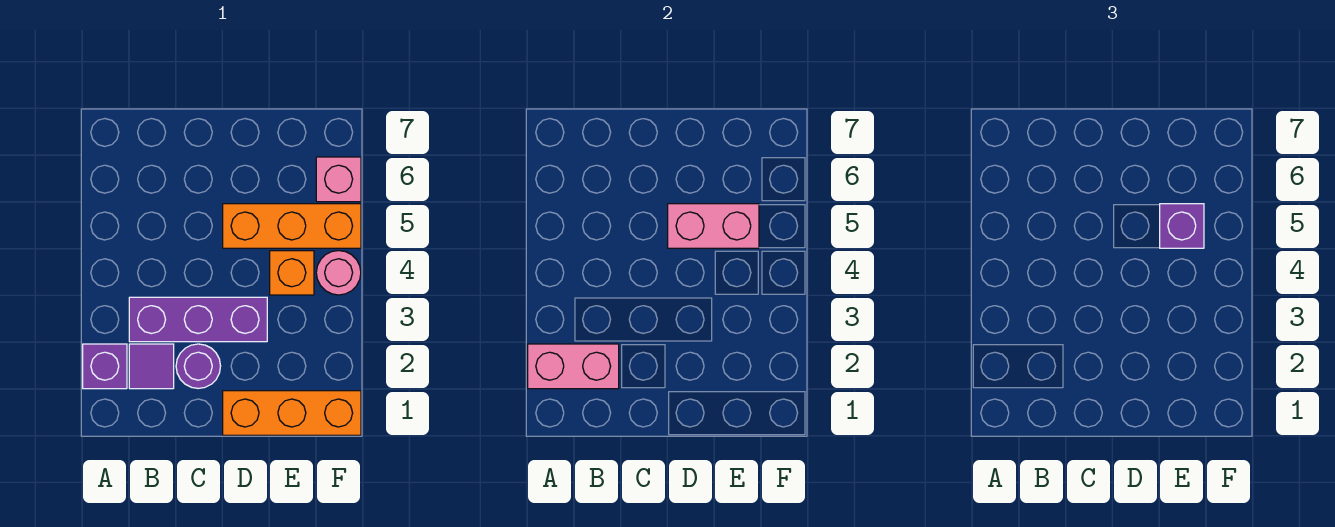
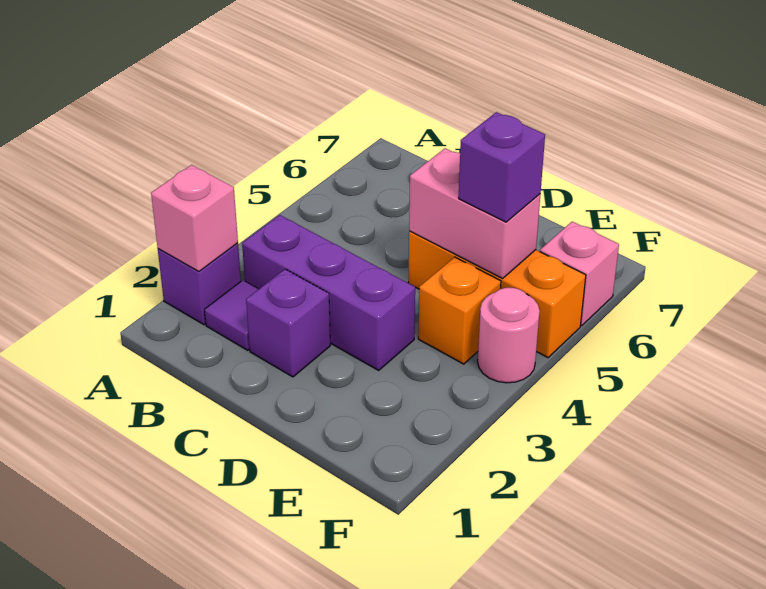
pink brick A2:B2 level 2 -> pink brick A2 level 2
purple round brick C2 level 1 -> purple brick C2 level 1
orange brick D1:F1 level 1 -> none

